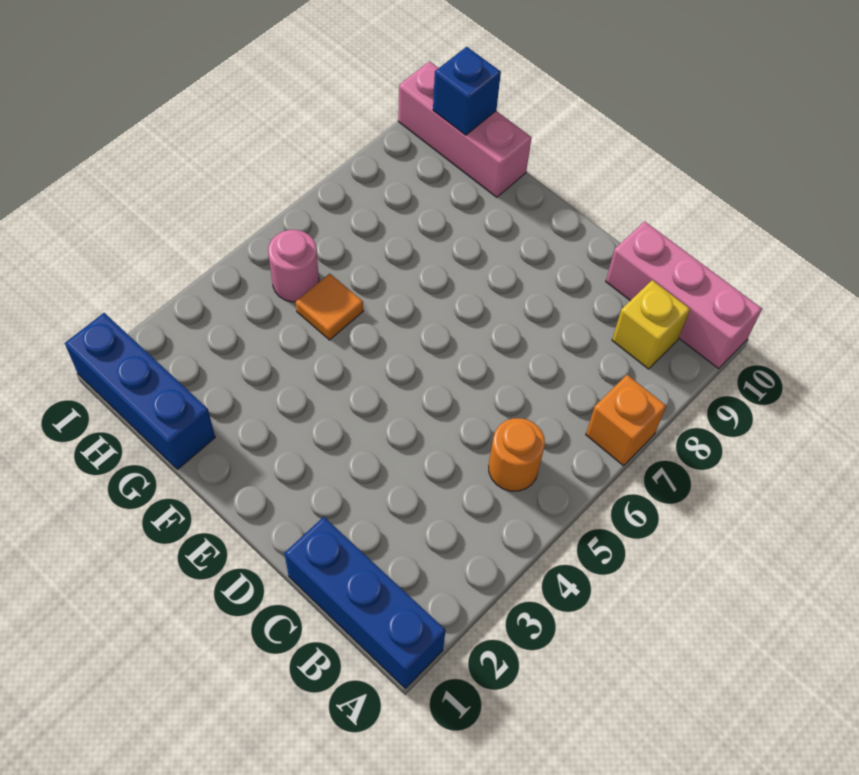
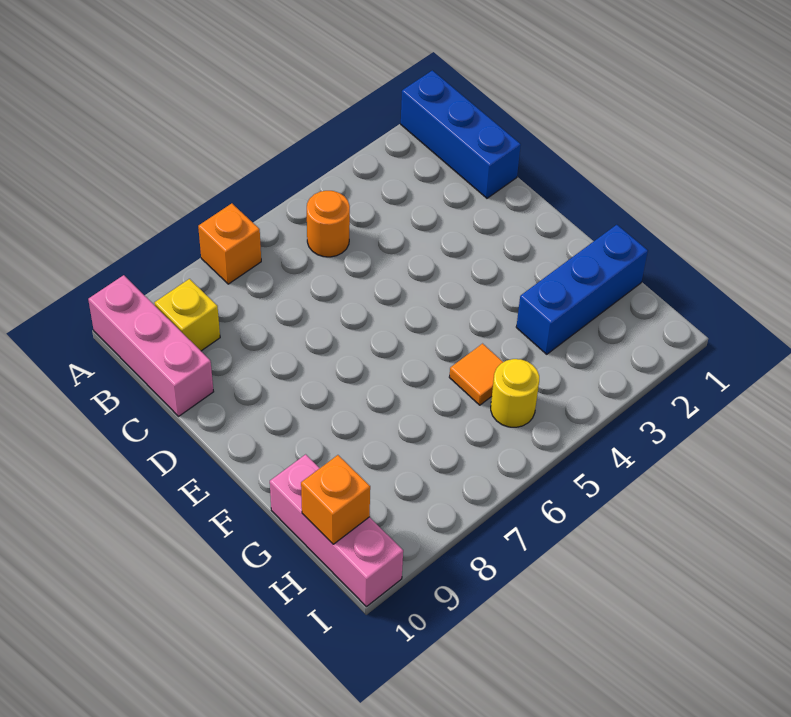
blue brick G1:I1 level 1 -> blue brick G1:G3 level 1
pink round brick H5 level 1 -> yellow round brick H5 level 1
blue brick H10 level 2 -> orange brick H10 level 2

